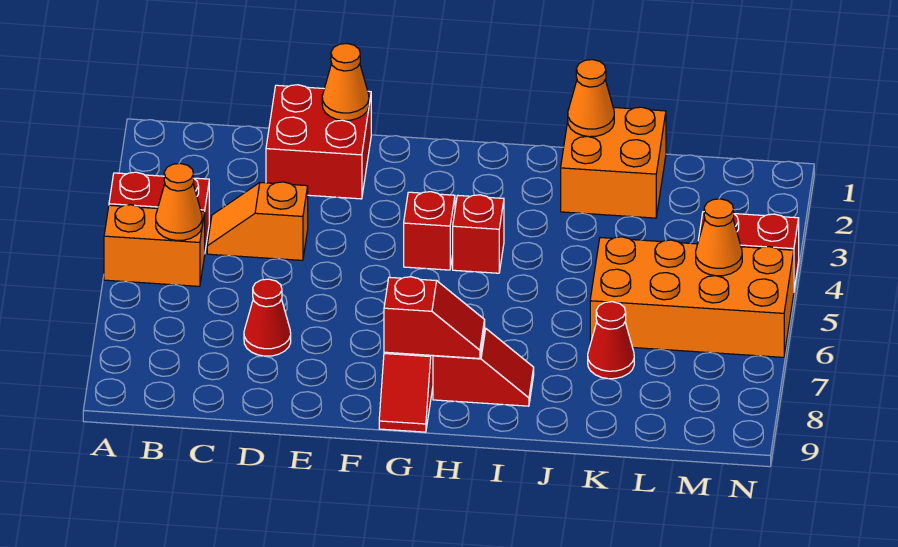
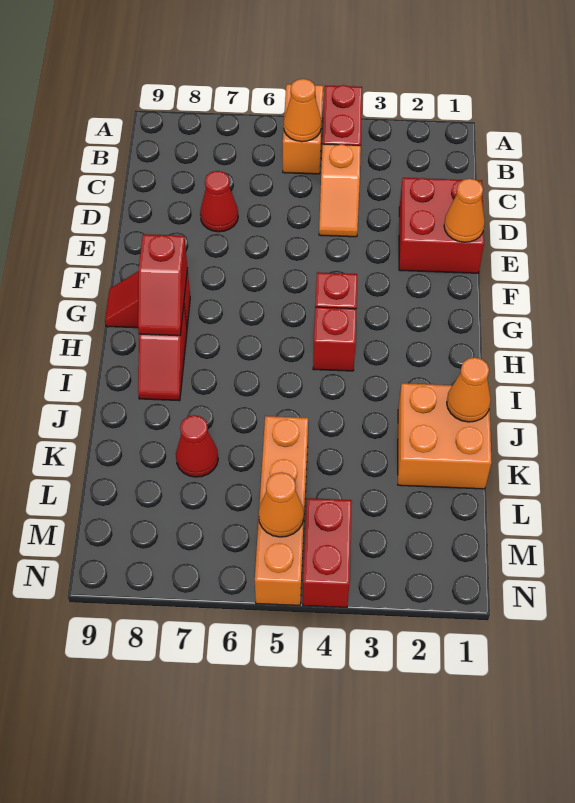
orange slope C4:D4 level 1 top D -> orange slope C4:D4 level 1 top C
orange brick K5:N6 level 1 -> orange brick K5:N5 level 1

